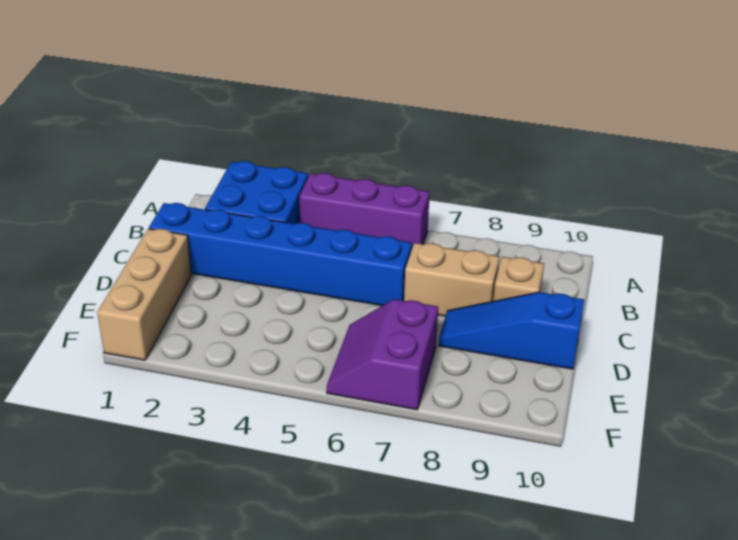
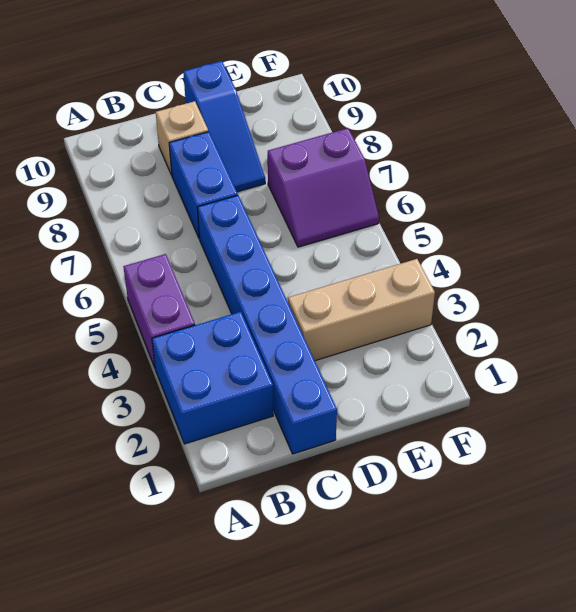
purple brick A4:A6 level 1 -> purple brick A4:A5 level 1
tan brick C7:C8 level 1 -> blue brick C7:C8 level 1
tan brick D1:F1 level 1 -> tan brick D3:F3 level 1

